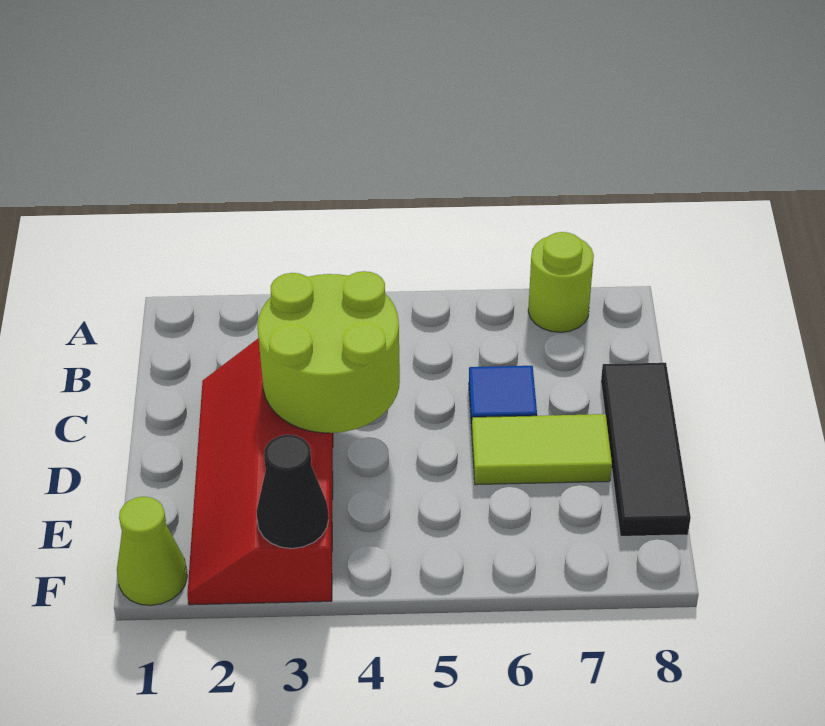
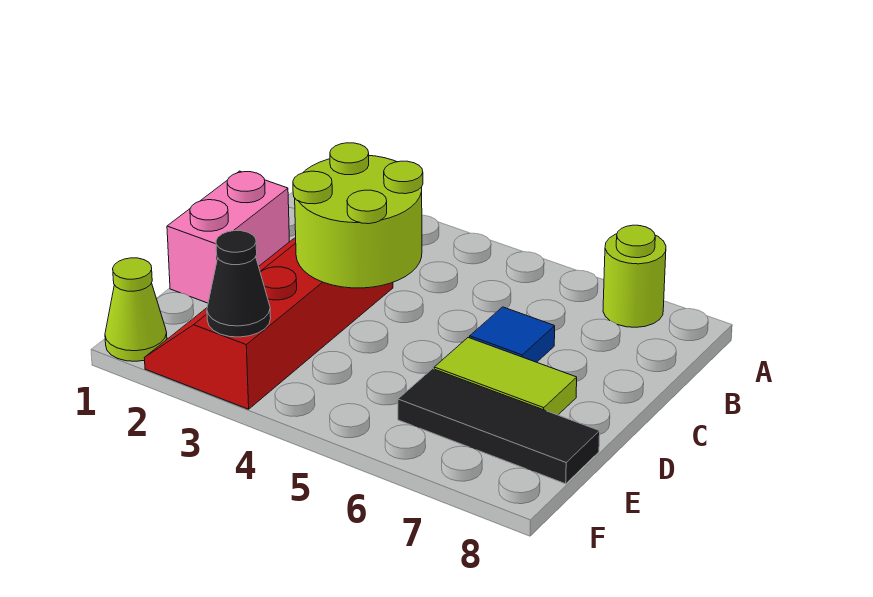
none -> pink brick C1:D1 level 1
black tile C8:E8 level 1 -> black tile E6:E8 level 1

